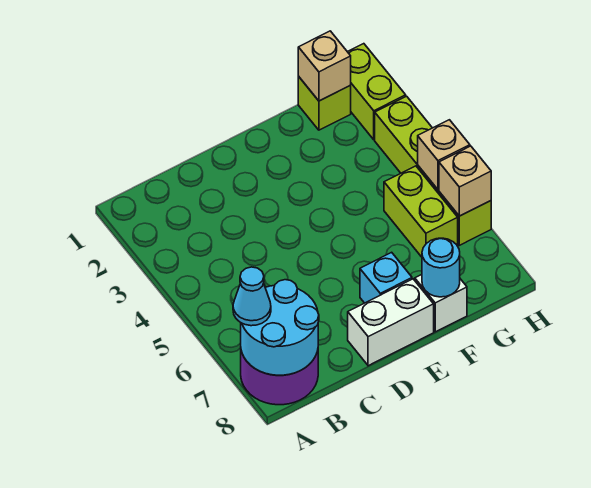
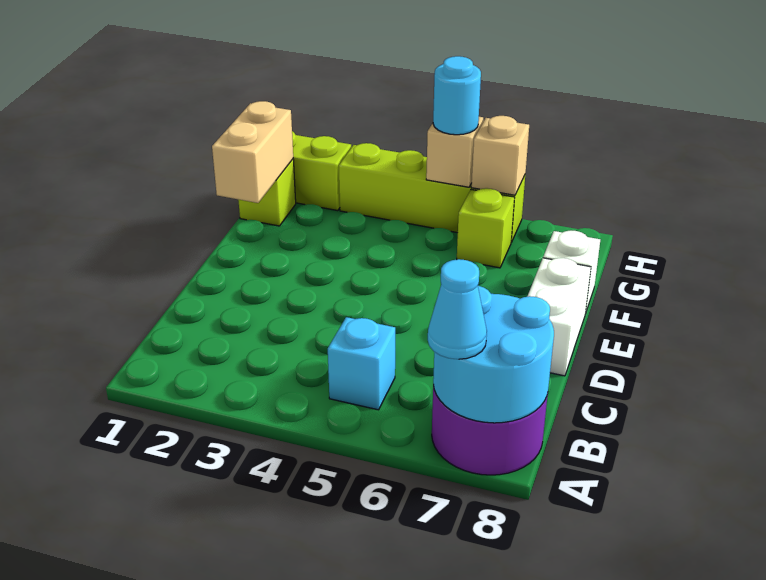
cyan brick E7 level 1 -> cyan brick B5 level 1
cyan round brick F8 level 2 -> cyan round brick H5 level 3
tan brick G1 level 2 -> tan brick F1:G1 level 2
lime brick G5:G6 level 1 -> lime brick G6 level 1

